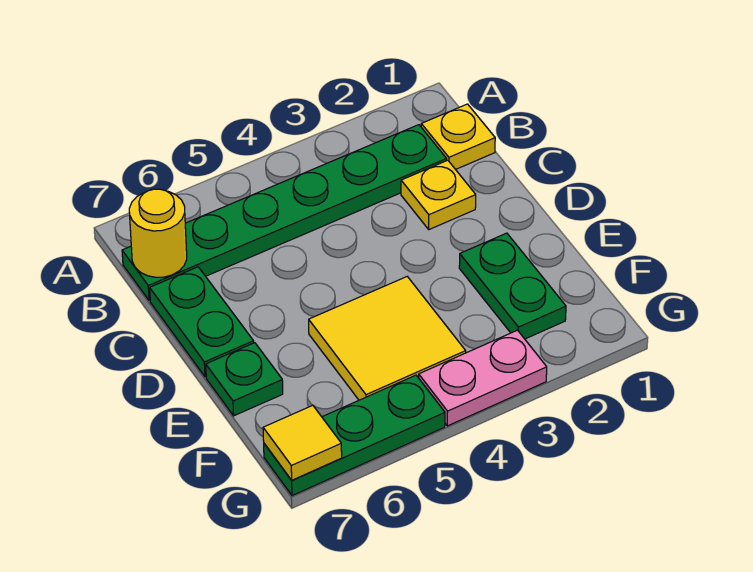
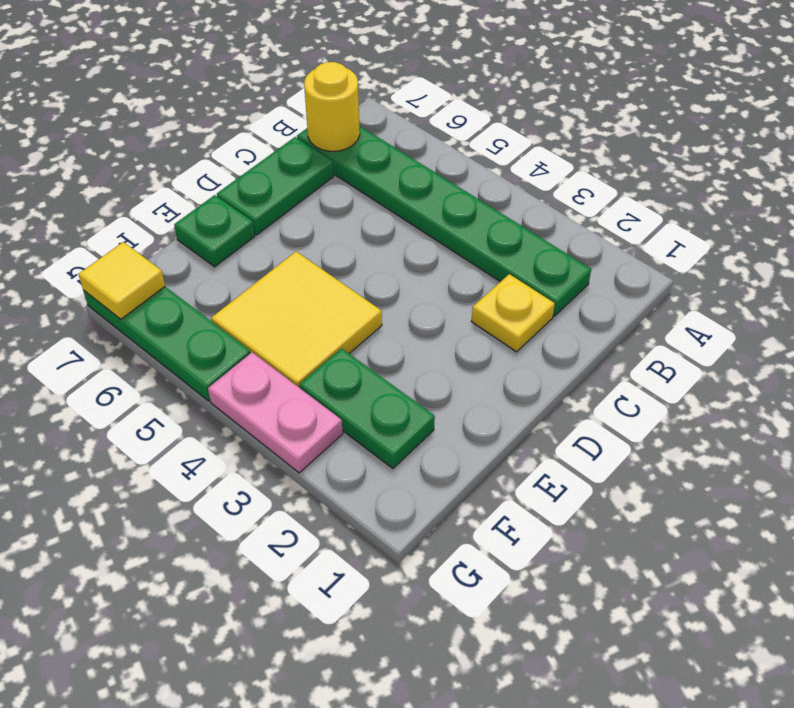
yellow plate B1 level 1 -> none
green plate E2:F2 level 1 -> green plate F2:F3 level 1

